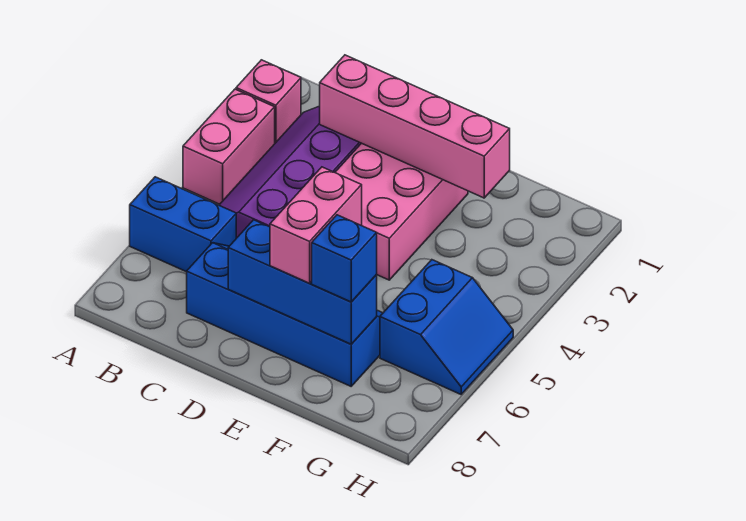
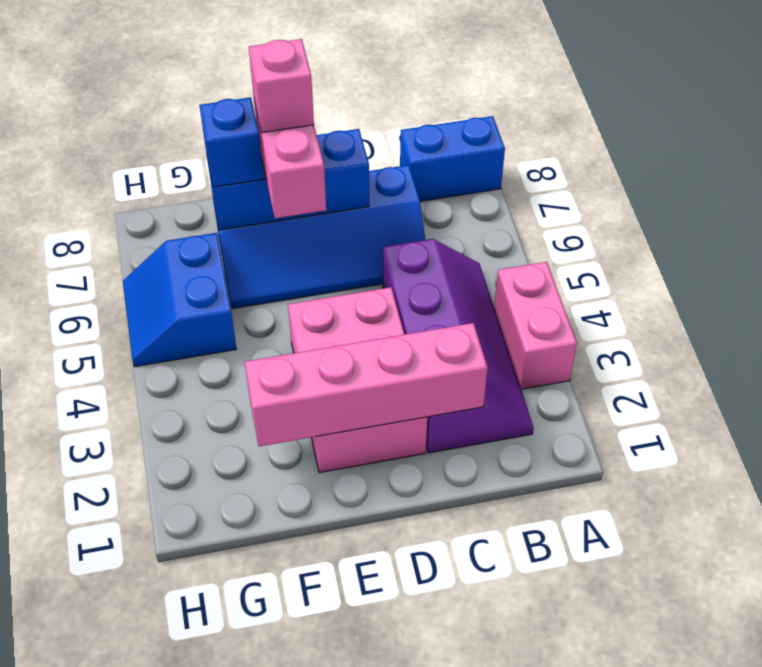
pink brick A2 level 1 -> pink brick E7 level 4
blue brick A6:B6 level 1 -> blue brick A8:B8 level 1

